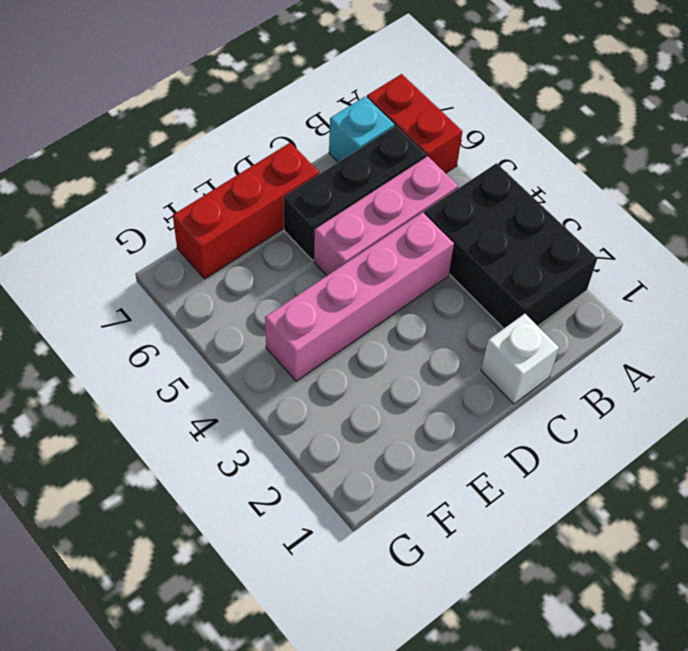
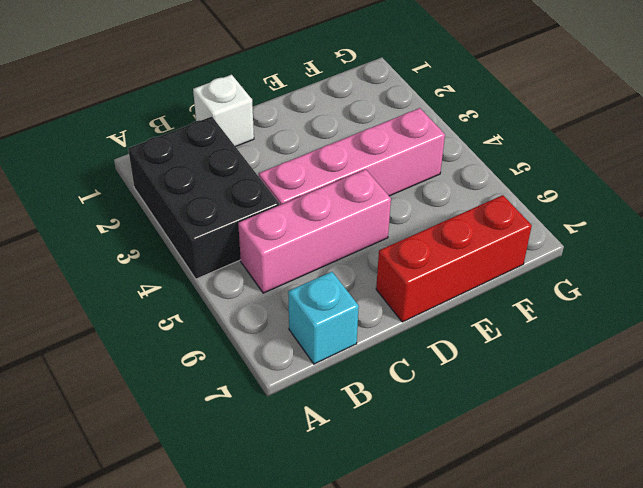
red brick A6:A7 level 1 -> none
black brick B6:D6 level 1 -> none

